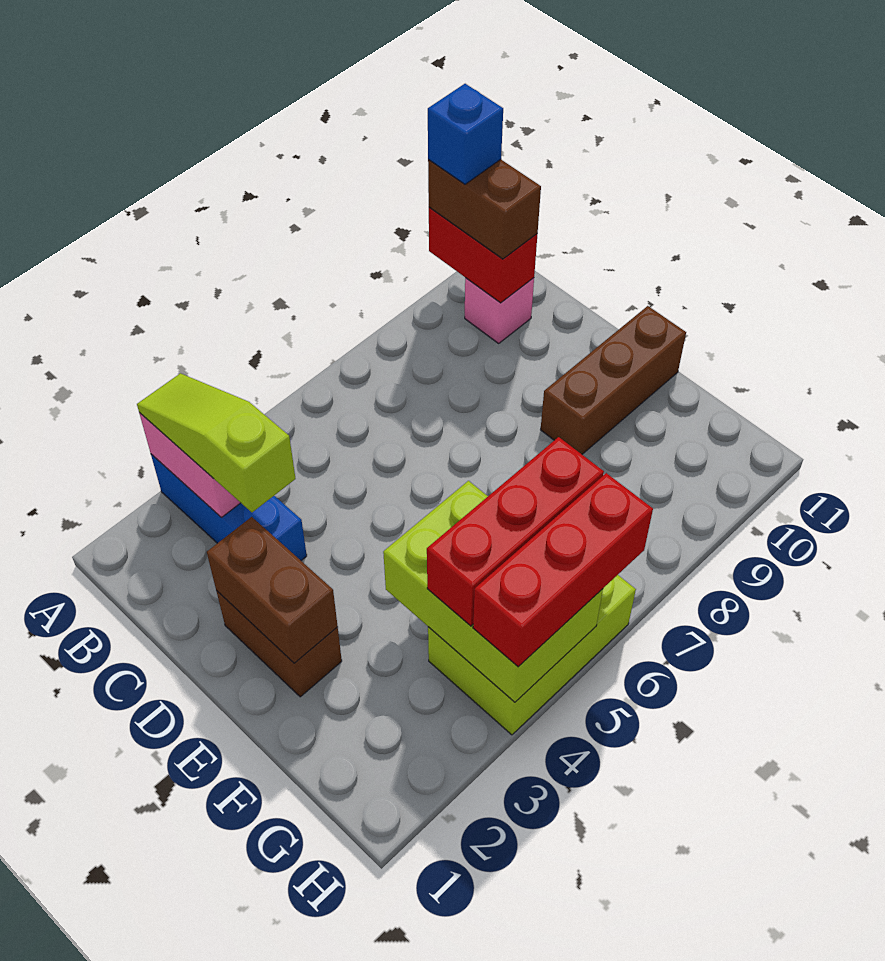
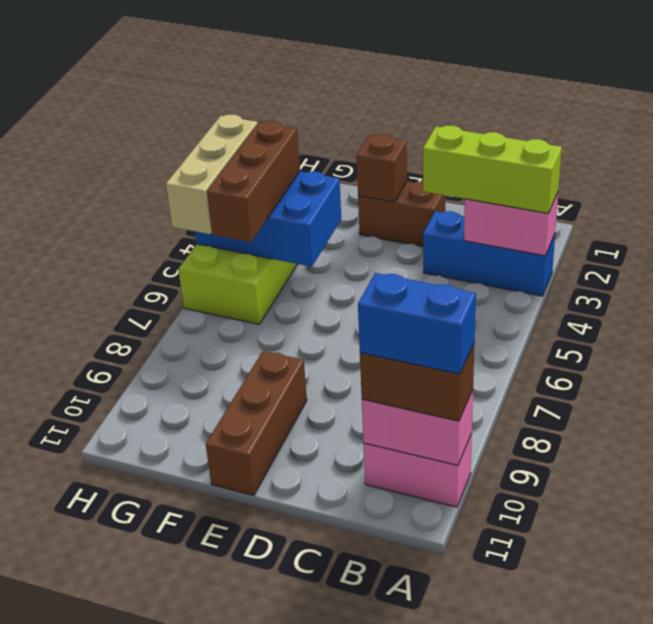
lime slope A3:C3 level 3 top C -> lime brick A3:C3 level 3
red brick A10:B10 level 2 -> pink brick A10:B10 level 2
blue brick A10 level 4 -> blue brick A10:B10 level 4
pink brick B10 level 1 -> pink brick A10:B10 level 1
brown brick D2:E2 level 2 -> brown brick E2 level 2
lime brick F4:H5 level 2 -> blue brick F4:H5 level 2
red brick G4:G6 level 3 -> brown brick G4:G6 level 3
red brick H4:H6 level 3 -> tan brick H4:H6 level 3

